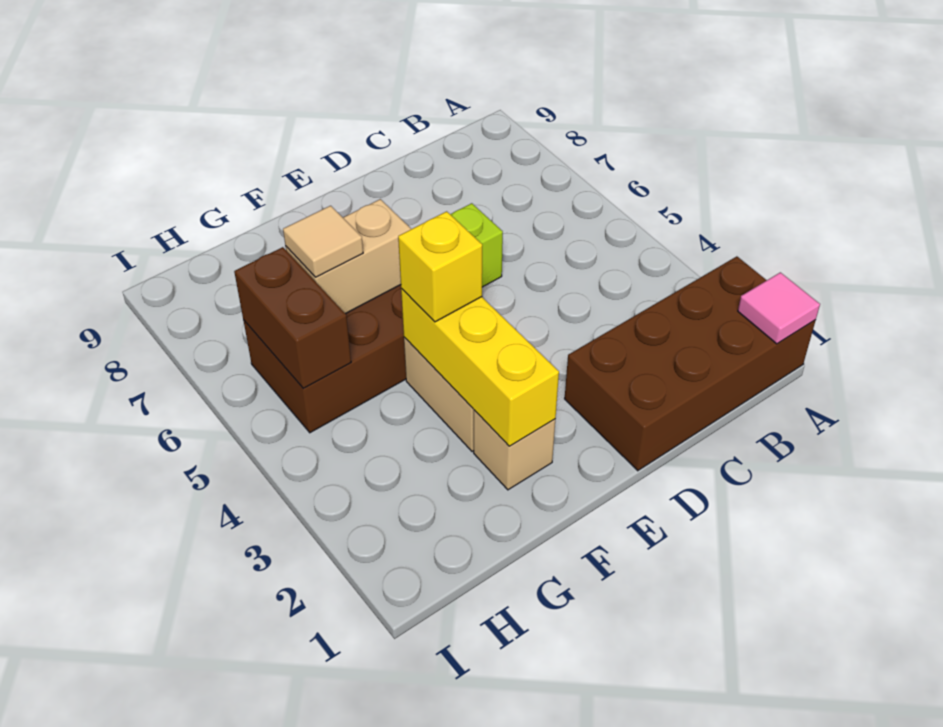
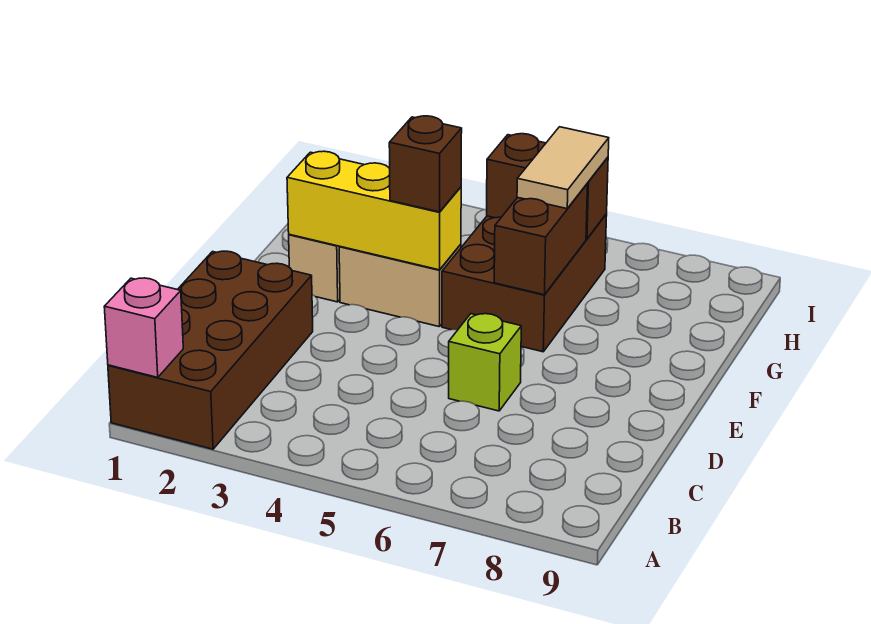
pink tile A1 level 2 -> pink brick A1 level 2
yellow brick F4 level 3 -> brown brick F4 level 3
tan brick F6:G6 level 2 -> brown brick F6:G6 level 2
tan tile G6 level 3 -> tan tile G6:H6 level 3

